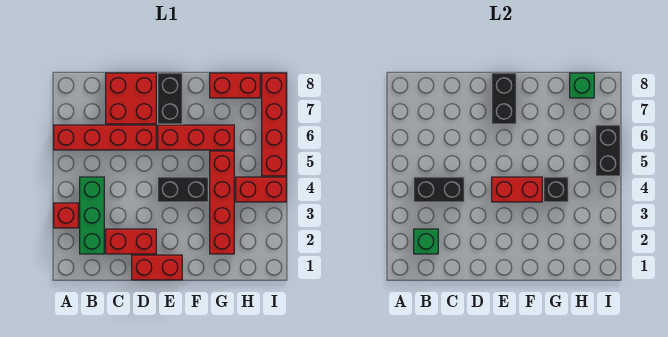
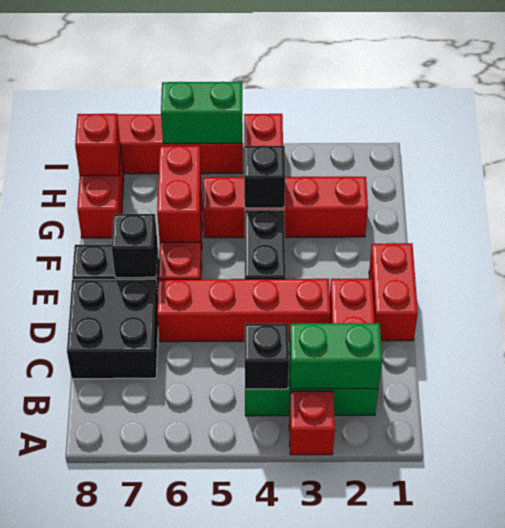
red brick A6:D6 level 1 -> red brick D3:D6 level 1
green brick B2 level 2 -> green brick B2:B3 level 2
black brick B4:C4 level 2 -> black brick B4 level 2
red brick C7:D8 level 1 -> black brick C7:D8 level 1
red brick E4:F4 level 2 -> red brick F6:G6 level 2
black brick E7:E8 level 2 -> black brick E7 level 2
green brick H8 level 2 -> red brick H8 level 2
black brick I5:I6 level 2 -> green brick I5:I6 level 2

